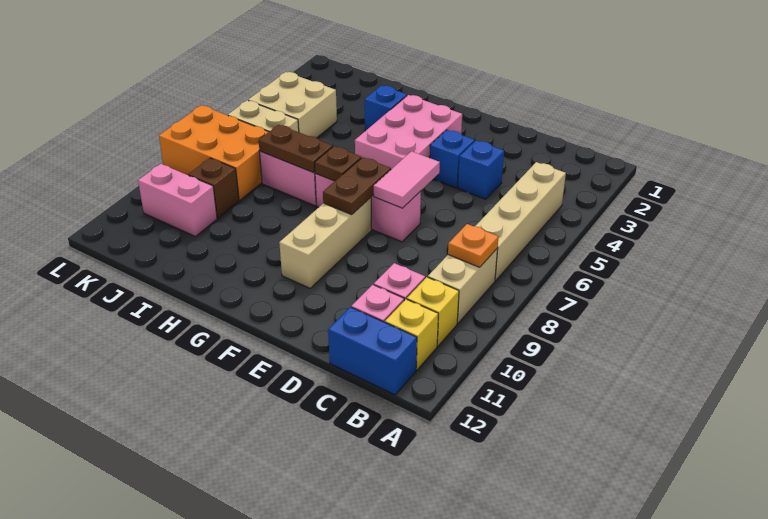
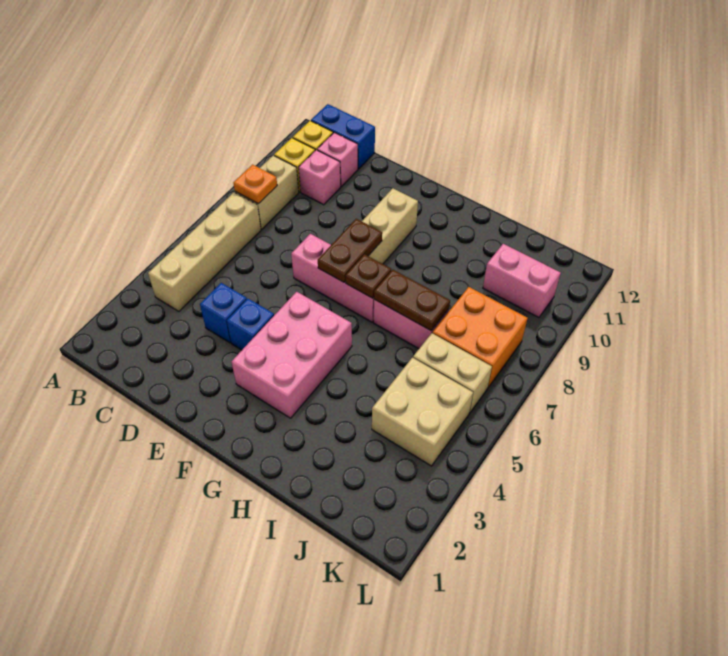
pink tile E6:E7 level 2 -> none
blue brick H3 level 1 -> none
orange brick J7:L8 level 1 -> orange brick J7:K8 level 1
brown brick J9 level 1 -> none

